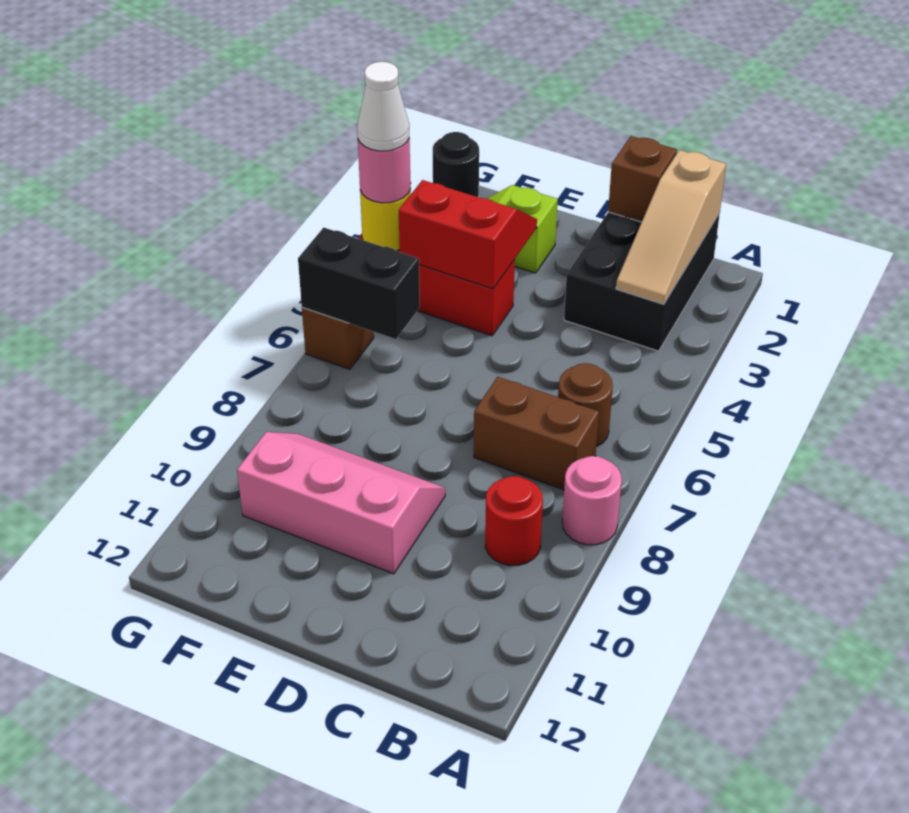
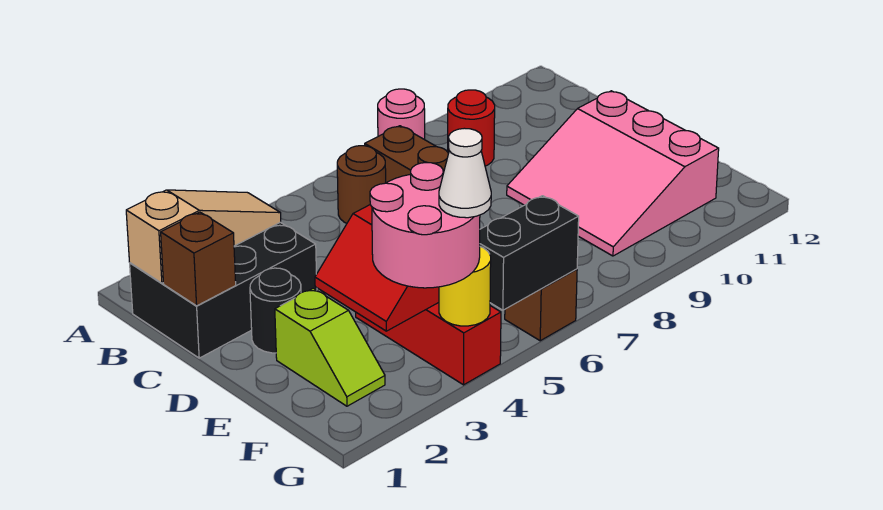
pink slope D9:F10 level 1 top 10 -> pink slope D9:F11 level 1 top 11
black brick F6:G6 level 2 -> black brick G5:G6 level 2
black round brick G1 level 1 -> black round brick D2 level 1
pink round brick G4 level 3 -> pink round brick F3:G4 level 3

